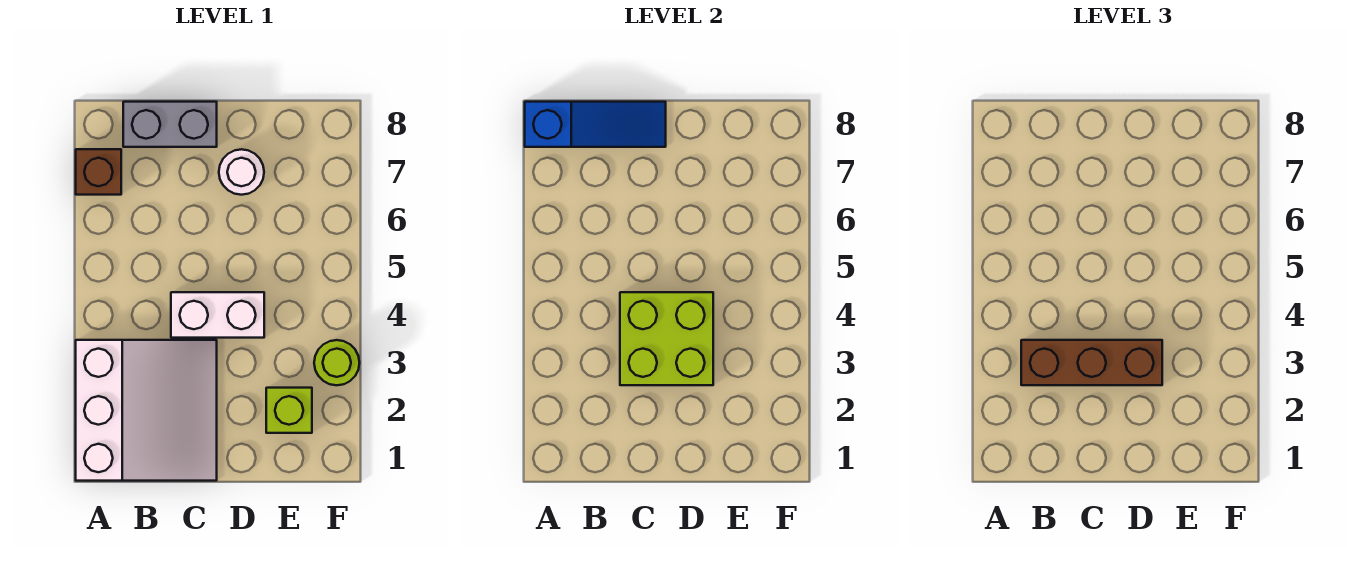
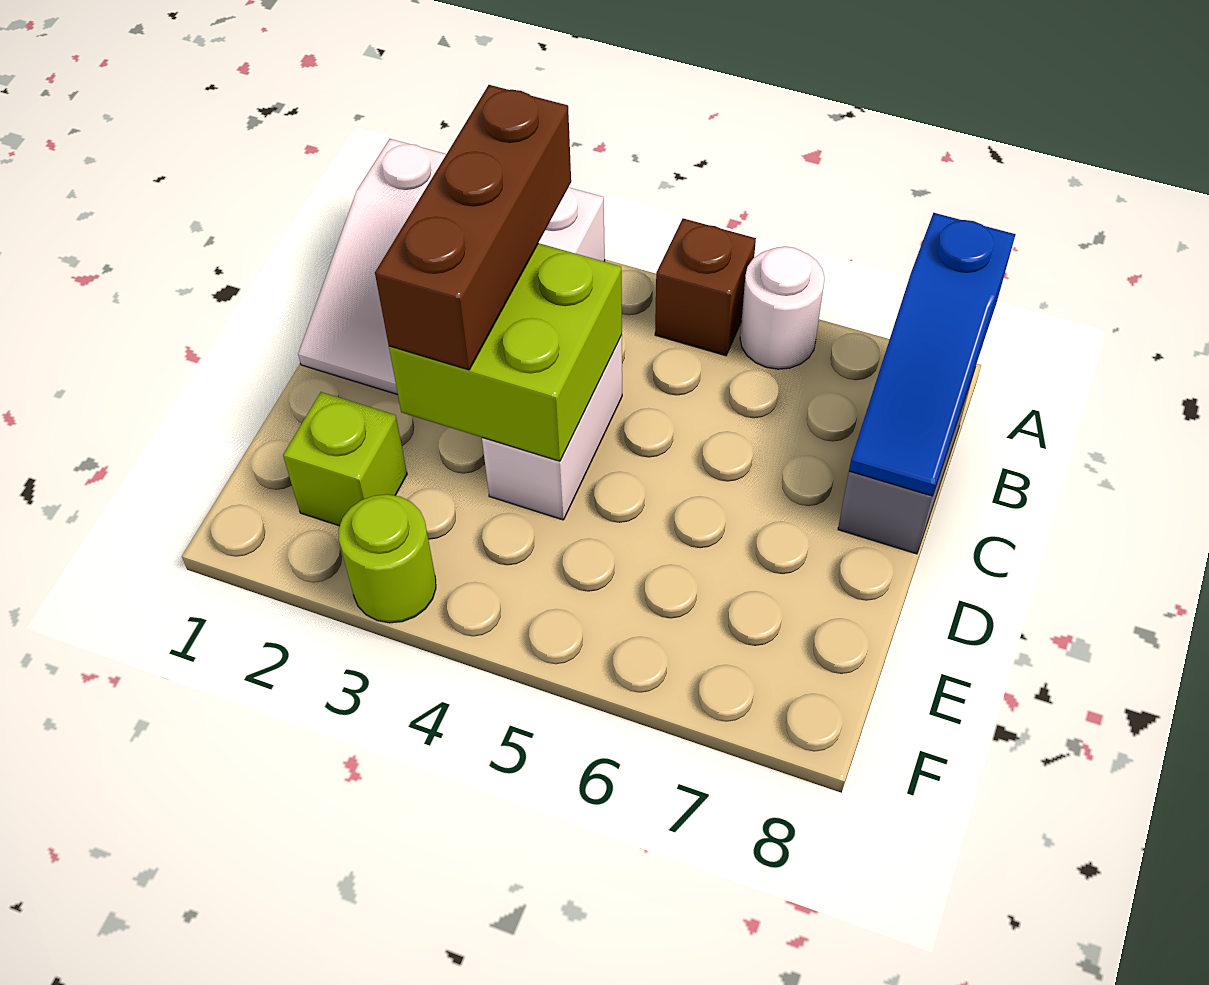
brown brick A7 level 1 -> brown brick A5 level 1
white round brick D7 level 1 -> white round brick A6 level 1

